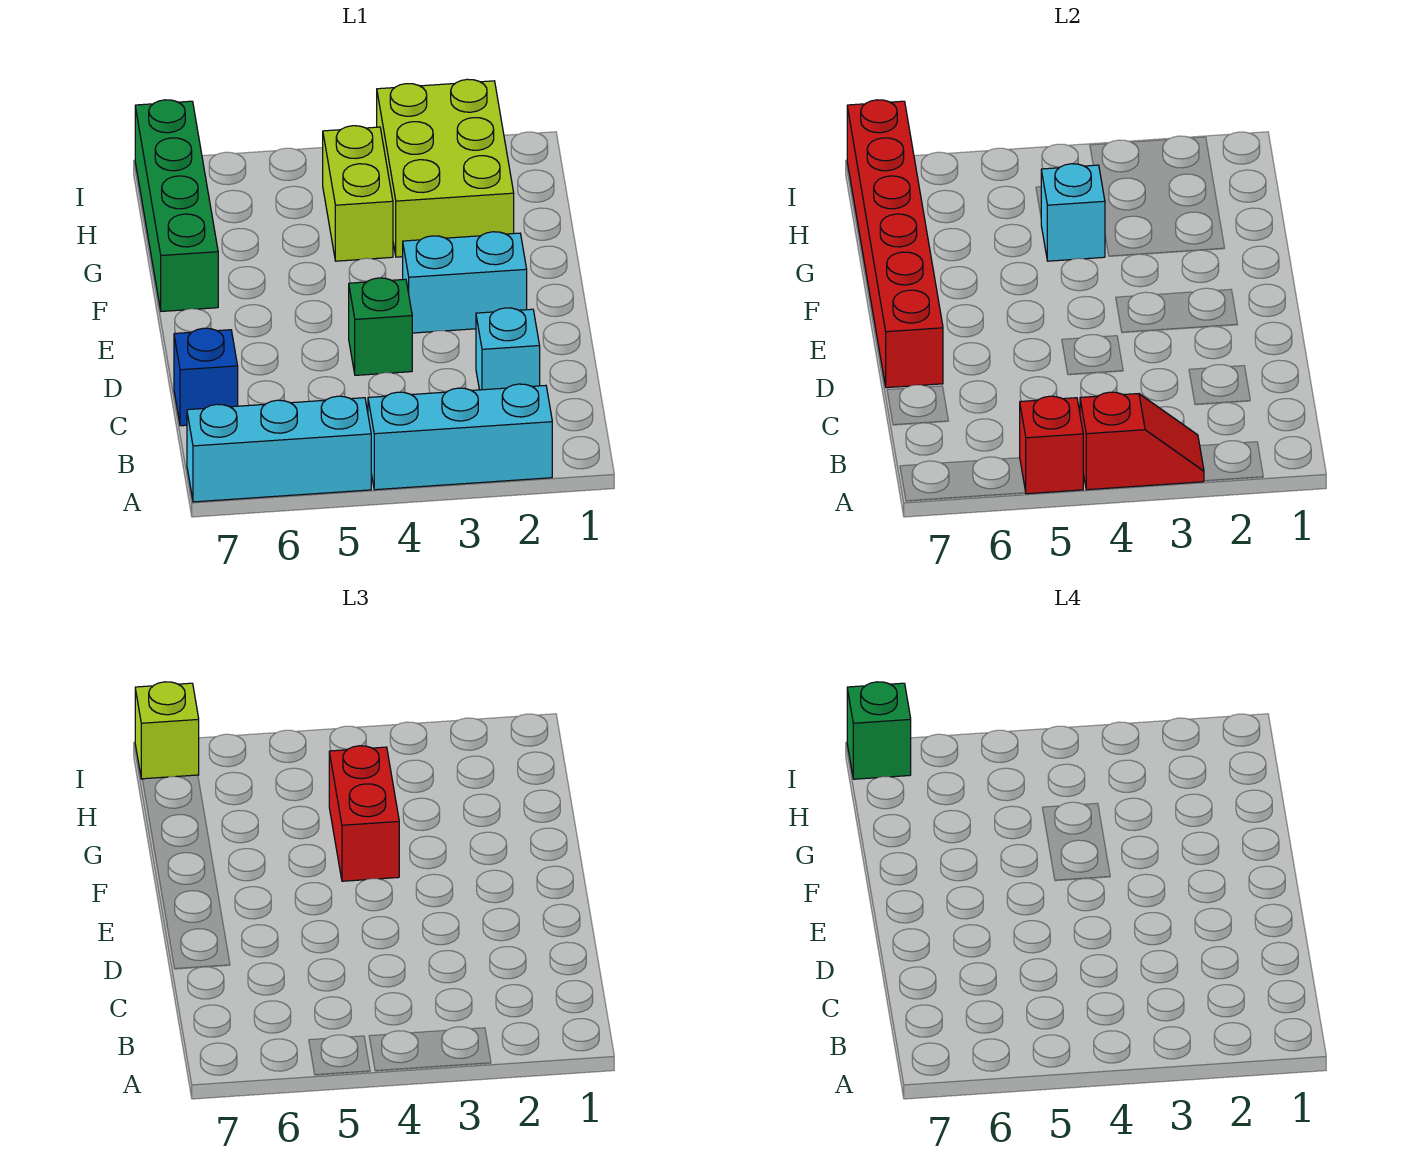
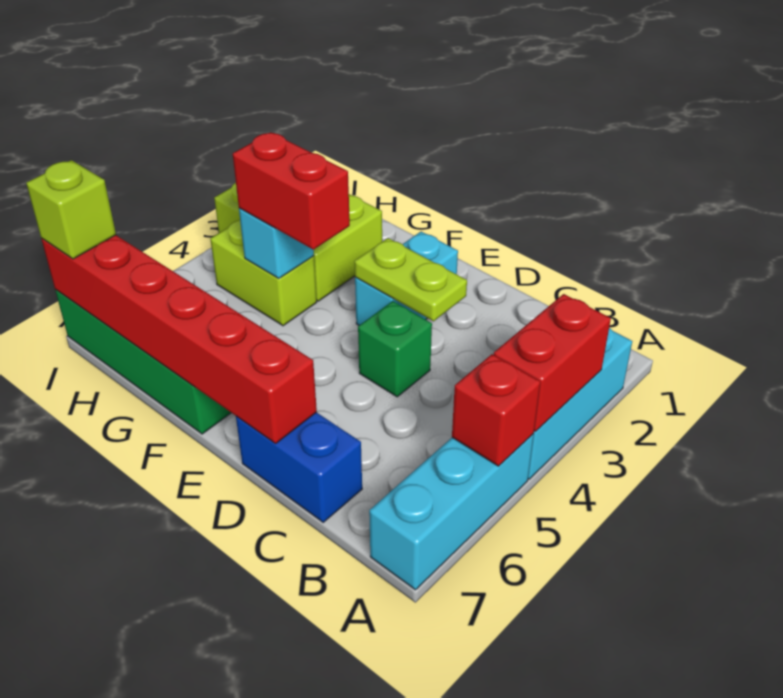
red slope A3:A4 level 2 top 4 -> red brick A3:A4 level 2
cyan brick C2 level 1 -> none
blue brick C7 level 1 -> blue brick C7:D7 level 1
none -> lime plate D3:E3 level 2
green brick I7 level 4 -> none

